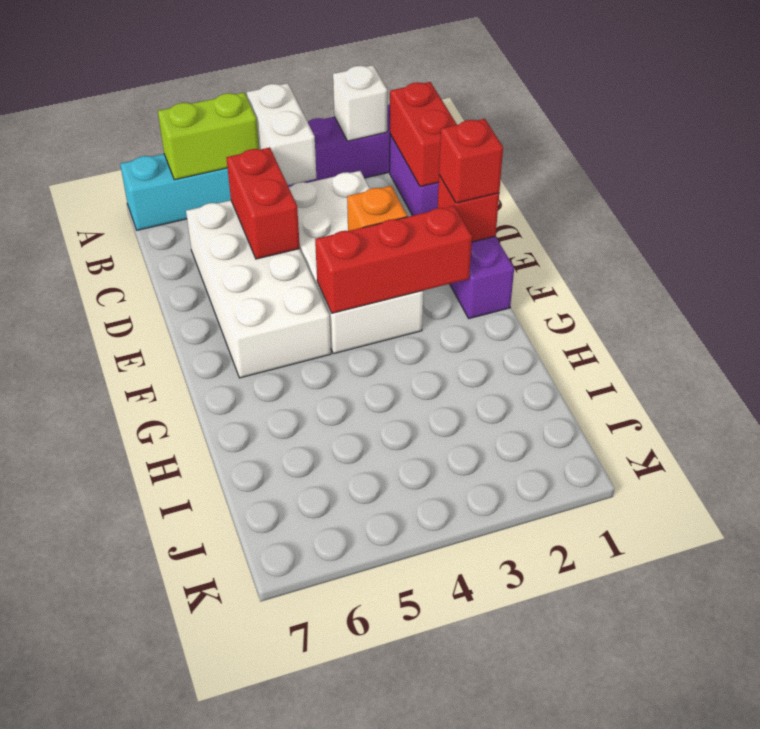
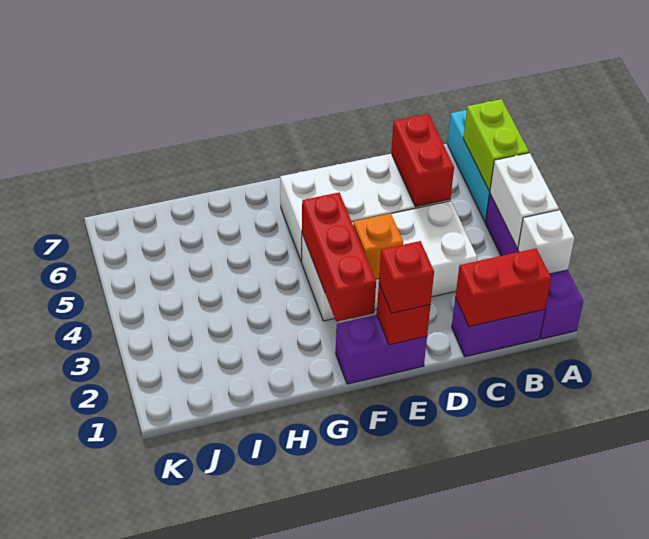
white brick A4:B4 level 2 -> white brick A3:A4 level 2
red brick C5:D5 level 2 -> red brick C5:C6 level 2

